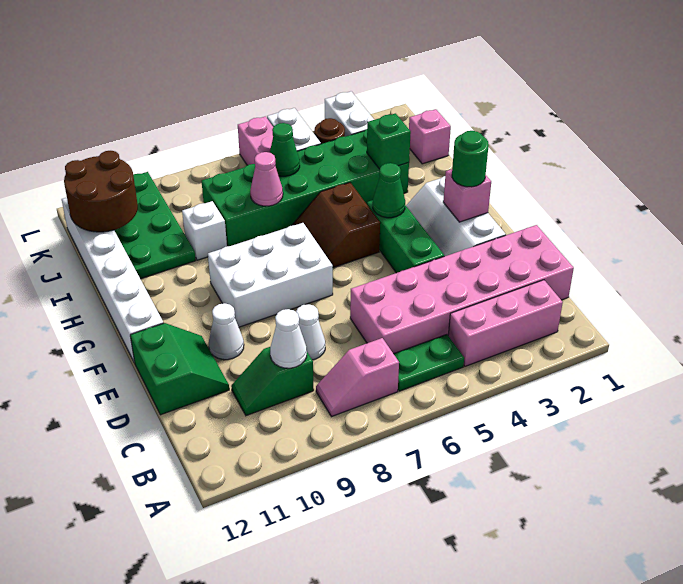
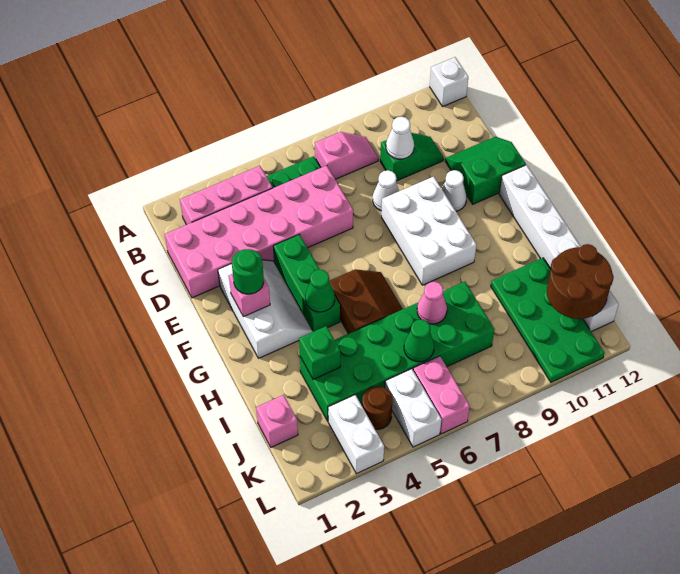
green slope D11:E12 level 1 top 12 -> green slope D11:E12 level 1 top E
white brick F7:G9 level 1 -> white brick E8:G9 level 1
white brick I9 level 1 -> white brick A12 level 1

